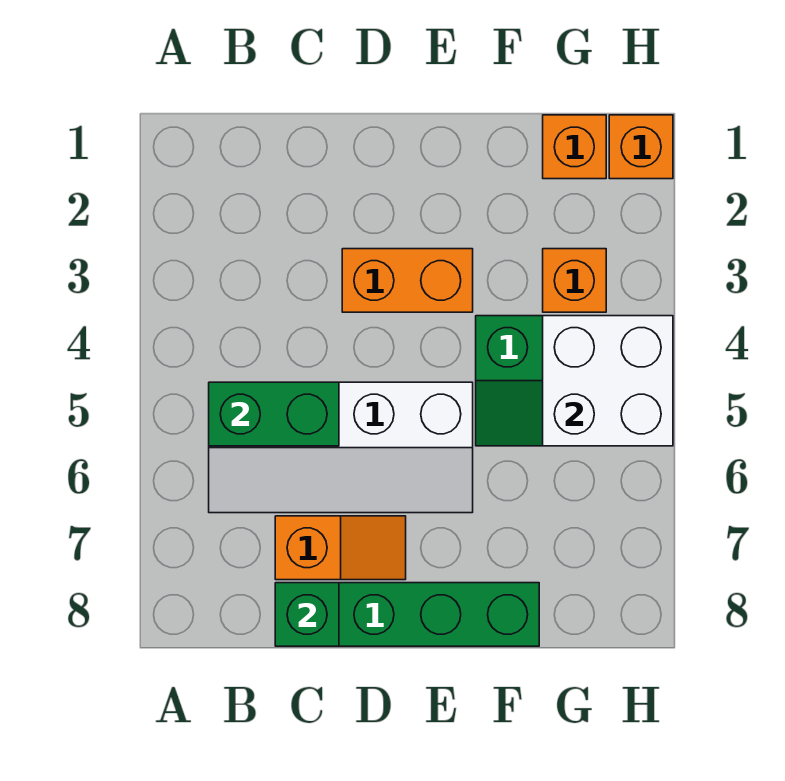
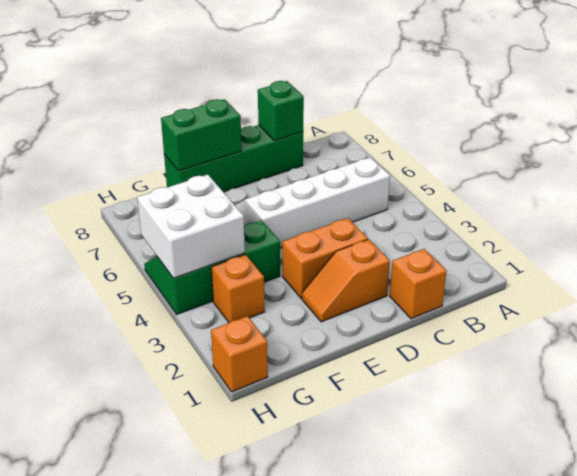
green brick B5:C5 level 2 -> green brick E8:F8 level 2
orange slope C7:D7 level 1 top C -> orange slope D2:E2 level 1 top D
orange brick G1 level 1 -> orange brick C1 level 1

